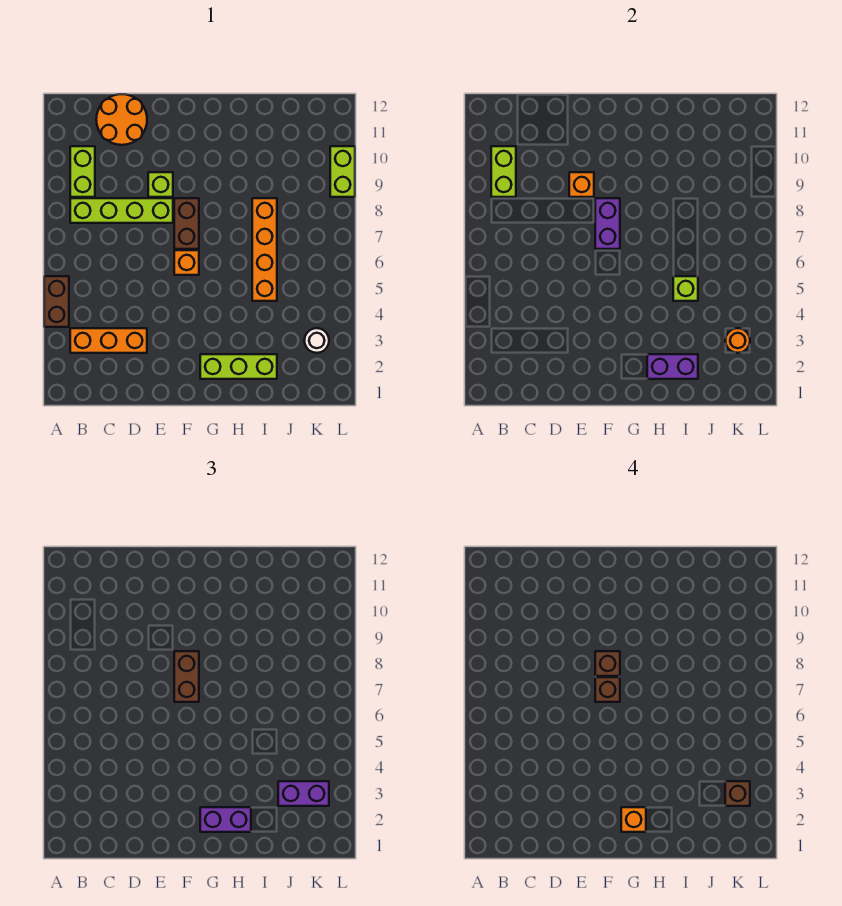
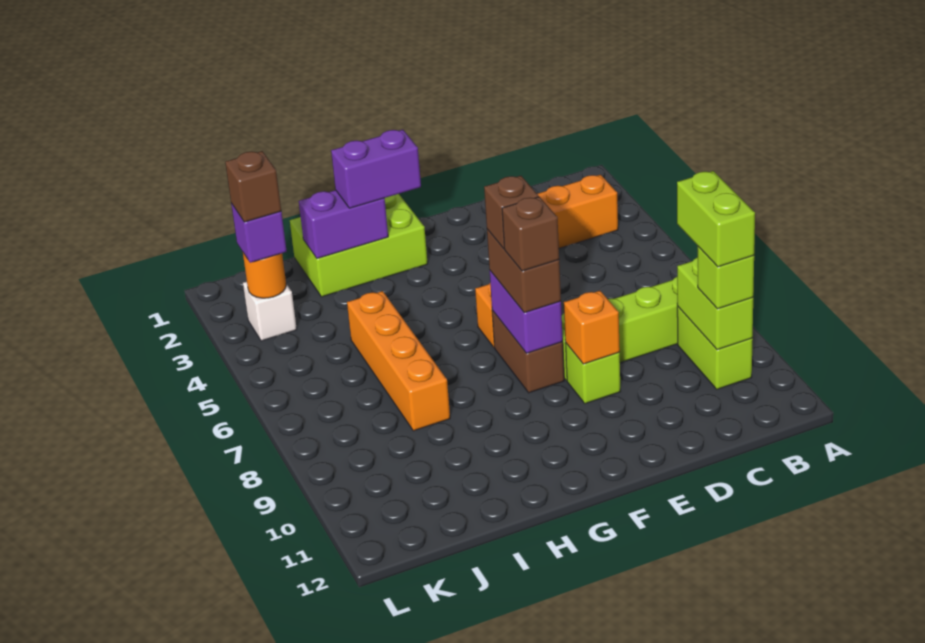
brown brick A4:A5 level 1 -> none
orange round brick C11:D12 level 1 -> none
lime brick G2:I2 level 1 -> lime brick G1:I2 level 1
orange brick G2 level 4 -> none
lime brick I5 level 2 -> lime brick B10 level 3
purple brick J3:K3 level 3 -> purple brick K3 level 3
white round brick K3 level 1 -> white brick K3 level 1
lime brick L9:L10 level 1 -> lime brick B9:B10 level 4

